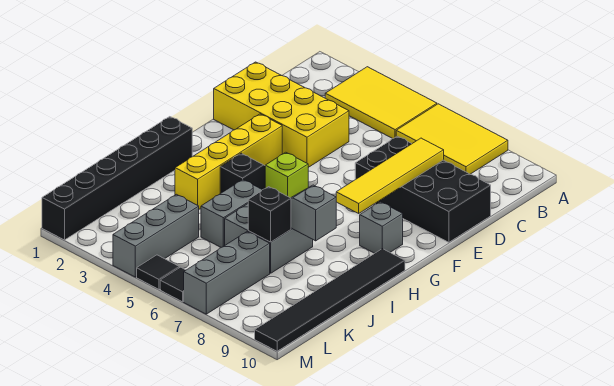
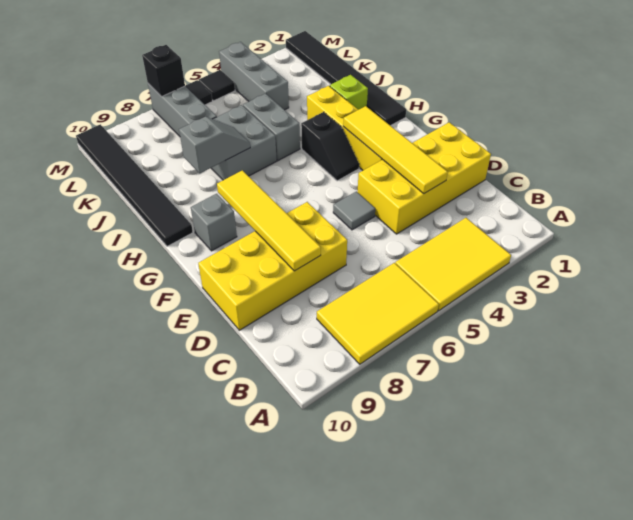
none -> yellow tile D3:G3 level 2
black brick D7:E10 level 1 -> yellow brick D7:E10 level 1
none -> grey tile E5 level 1
lime brick G5 level 1 -> lime brick I2 level 1
black brick H1:M1 level 1 -> black tile H1:M1 level 1
black brick J7 level 2 -> black brick M7 level 2

